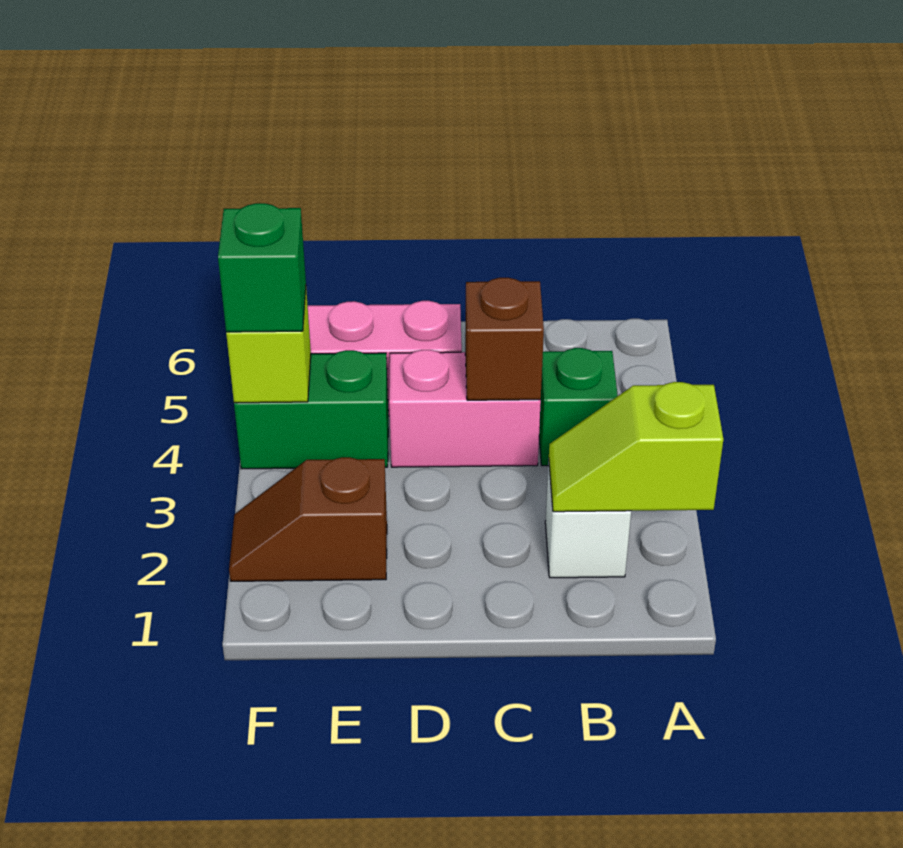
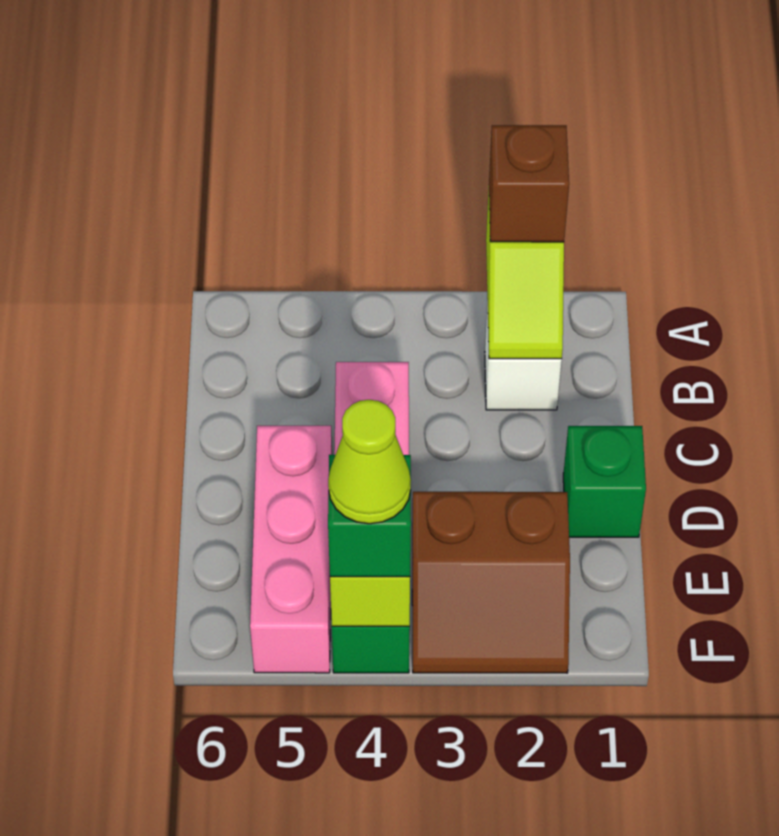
green brick B4 level 1 -> green brick D1 level 1
brown brick C4 level 2 -> brown brick A2 level 3
brown slope E2:F2 level 1 top E -> brown slope E2:F3 level 1 top E
none -> lime cone F4 level 4

